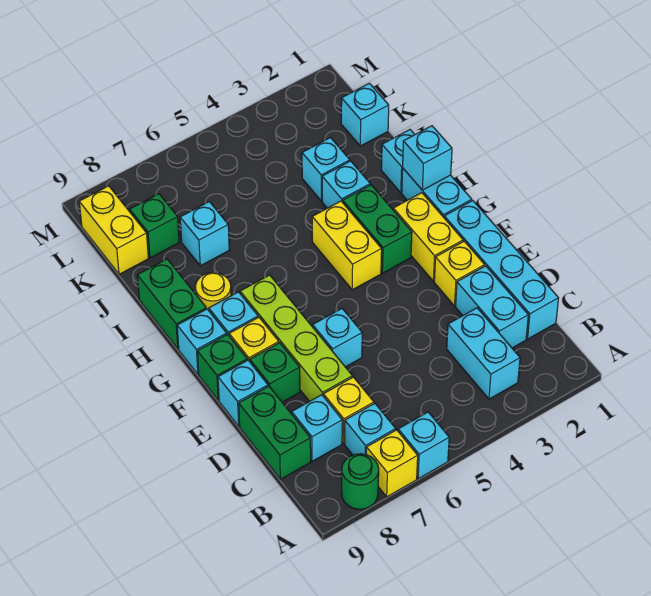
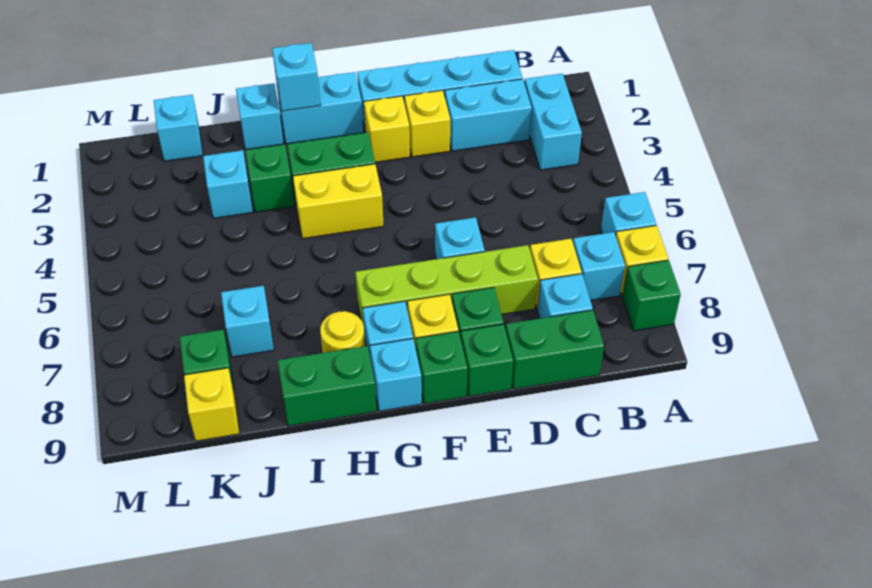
green round brick A8 level 1 -> green brick A8 level 1
cyan brick B3:C3 level 1 -> cyan brick B2:B3 level 1
cyan brick E9 level 1 -> green brick E9 level 1
yellow brick F2:G2 level 1 -> yellow brick F2 level 1
cyan brick I3 level 1 -> green brick I3 level 1
yellow brick K9:L9 level 1 -> yellow brick K9 level 1

